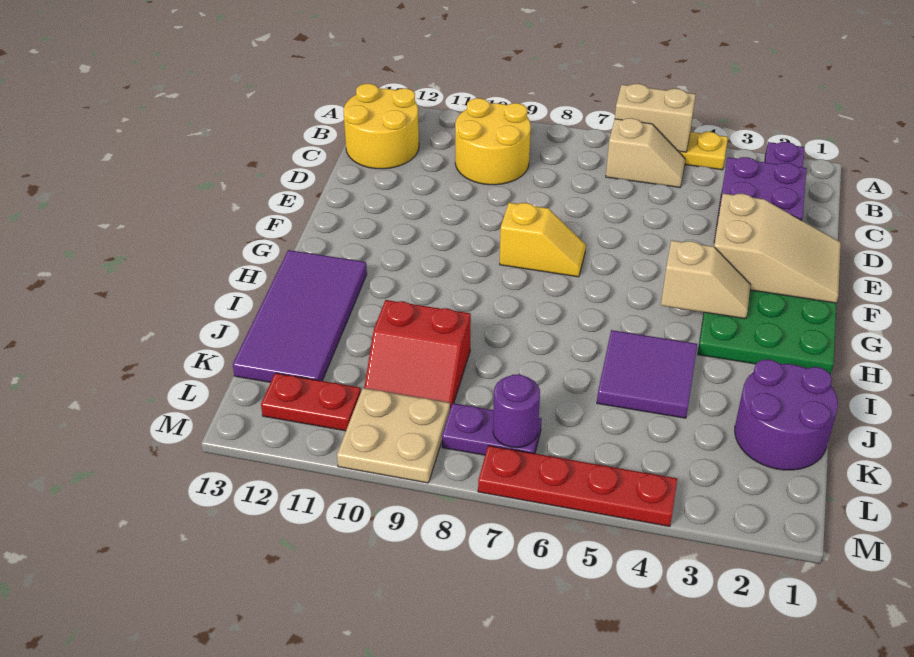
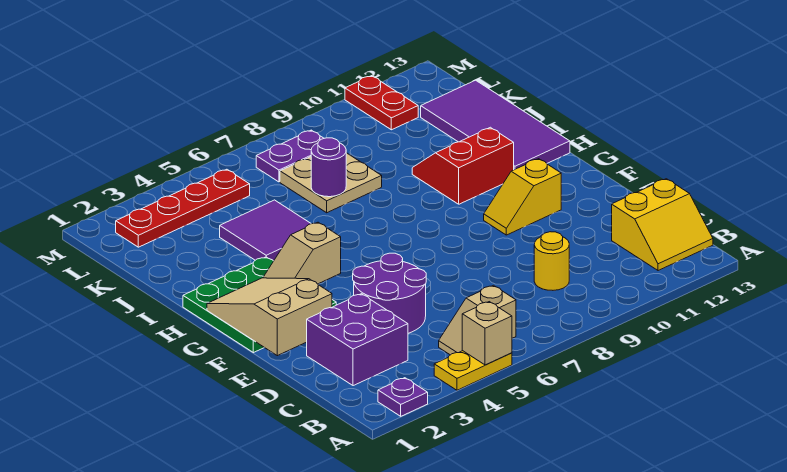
tan brick A5:A6 level 2 -> tan brick A5 level 2
yellow round brick B9:C10 level 1 -> yellow round brick C9 level 1
yellow round brick B12:C13 level 1 -> yellow slope B12:C13 level 1 top C
tan slope E1:F3 level 2 top 3 -> tan slope E1:G2 level 2 top E
yellow slope F7:F8 level 1 top 8 -> yellow slope F10:F11 level 1 top 11
purple round brick J1:K2 level 1 -> purple round brick D4:E5 level 1
red slope J9:K10 level 1 top J -> red slope H10:I11 level 1 top H
purple round brick L7 level 2 -> purple round brick J7 level 2
tan plate L9:M10 level 1 -> tan plate J7:K8 level 1
red plate L11:L12 level 1 -> red plate L11:M11 level 1
red plate M4:M7 level 1 -> red plate L2:L5 level 1

